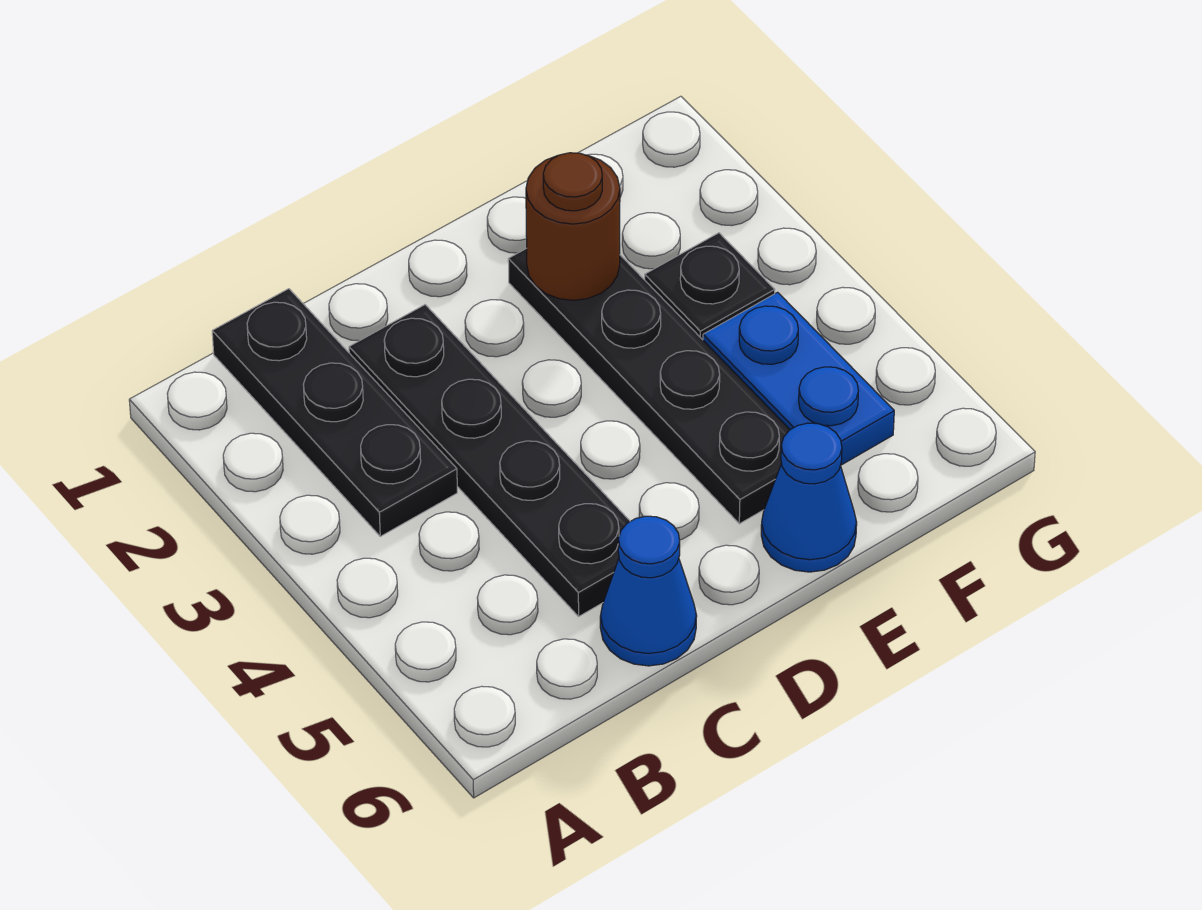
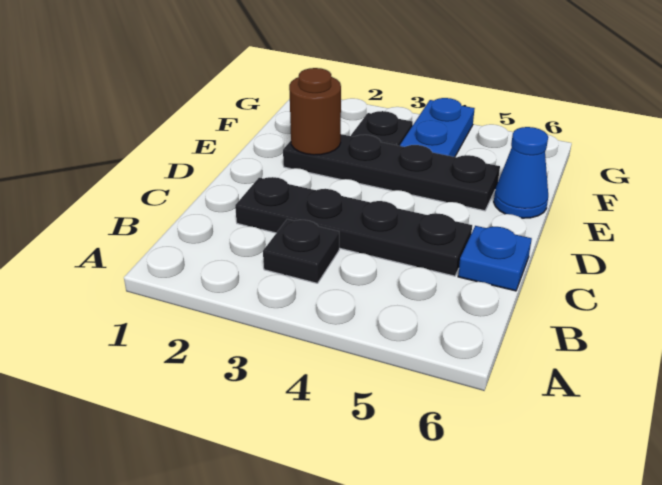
black plate B1:B3 level 1 -> black plate B3 level 1
blue cone C6 level 1 -> blue plate C6 level 1
blue plate F4:F5 level 1 -> blue plate F4:G4 level 1

